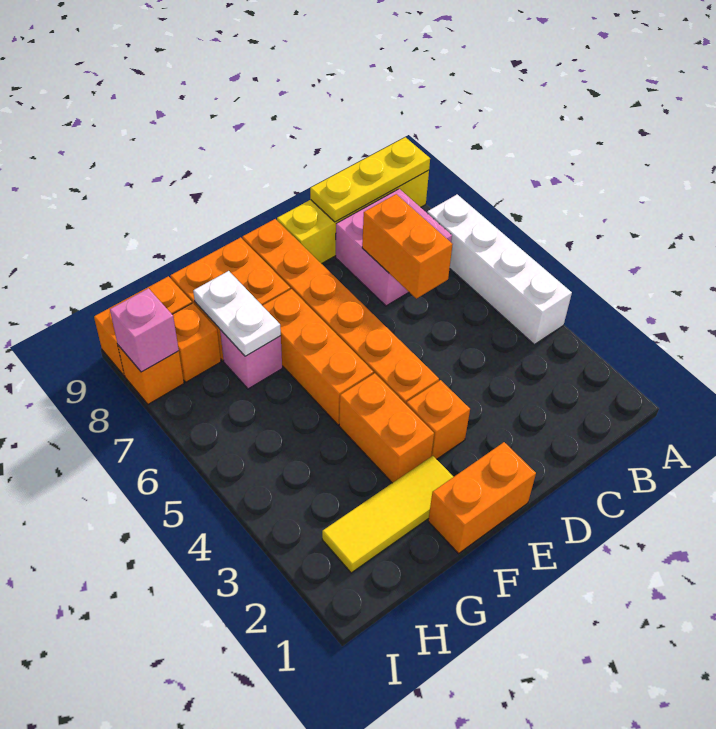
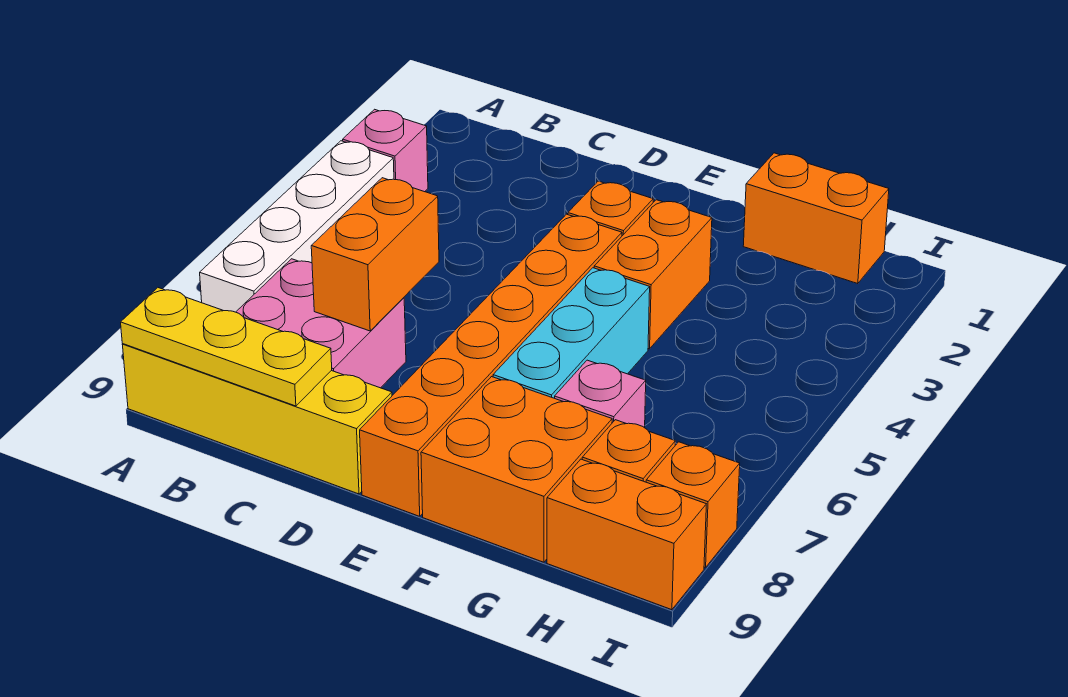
orange brick E1:F1 level 1 -> orange brick G1:H1 level 1
yellow tile F2:H2 level 1 -> none
orange brick F5:F7 level 1 -> cyan brick F5:F7 level 1
white plate G7:G8 level 2 -> none
pink brick I8 level 2 -> pink brick A3 level 1

